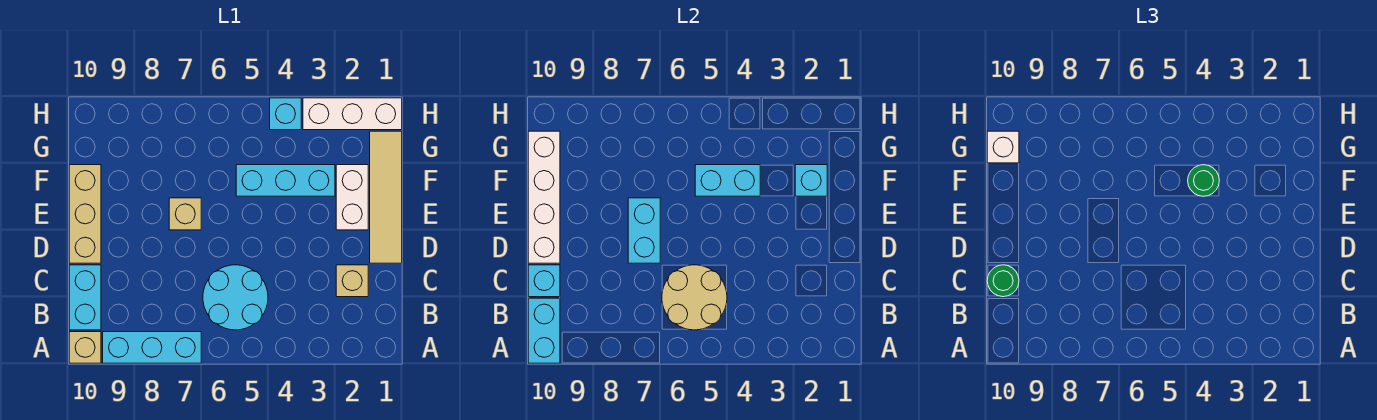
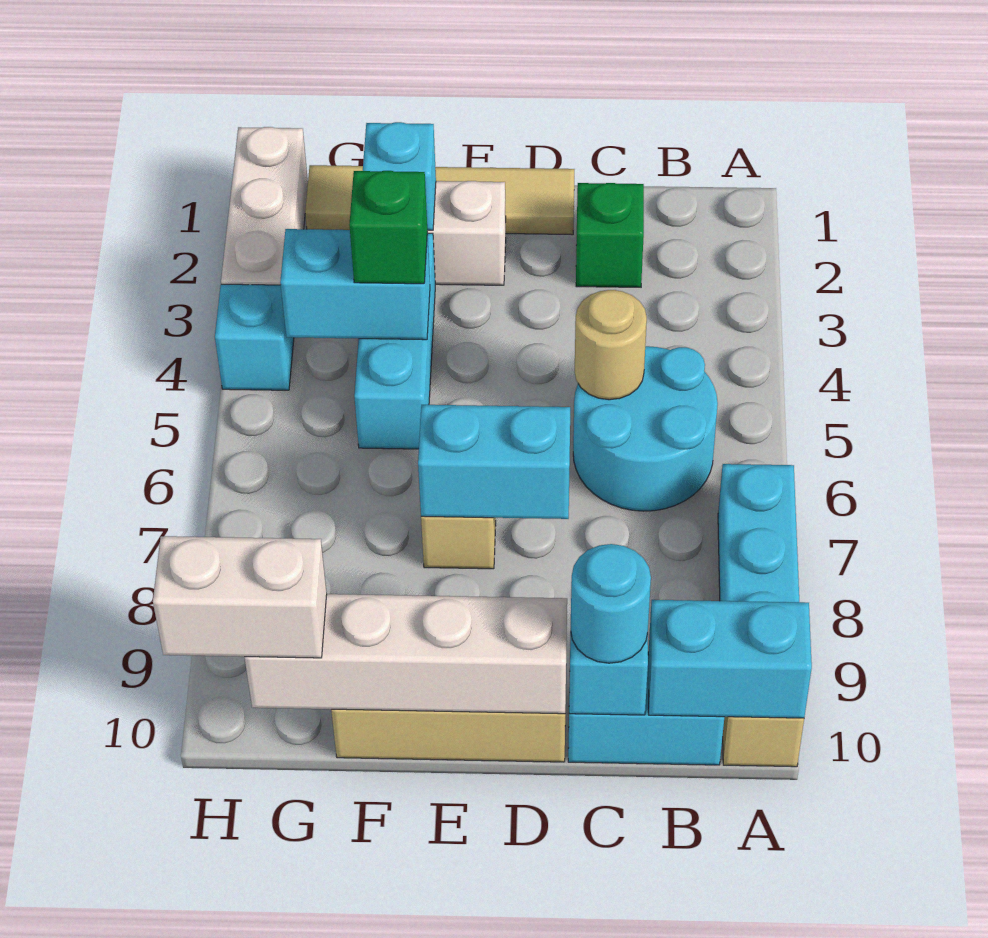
tan round brick B5:C6 level 2 -> tan round brick C5 level 2
tan brick C2 level 1 -> green brick C2 level 1
green round brick C10 level 3 -> cyan round brick C10 level 3
cyan brick F4:F5 level 2 -> cyan brick F4:G4 level 2
green round brick F4 level 3 -> green brick F4 level 3
white brick G10 level 3 -> white brick G10:H10 level 3

